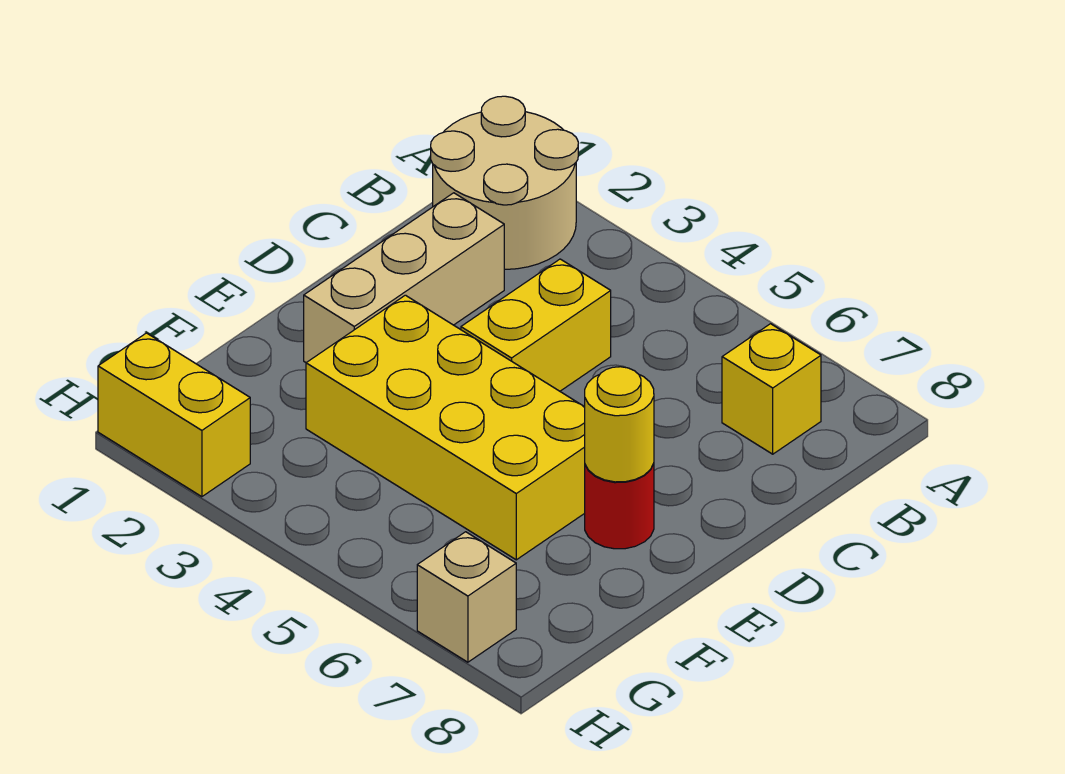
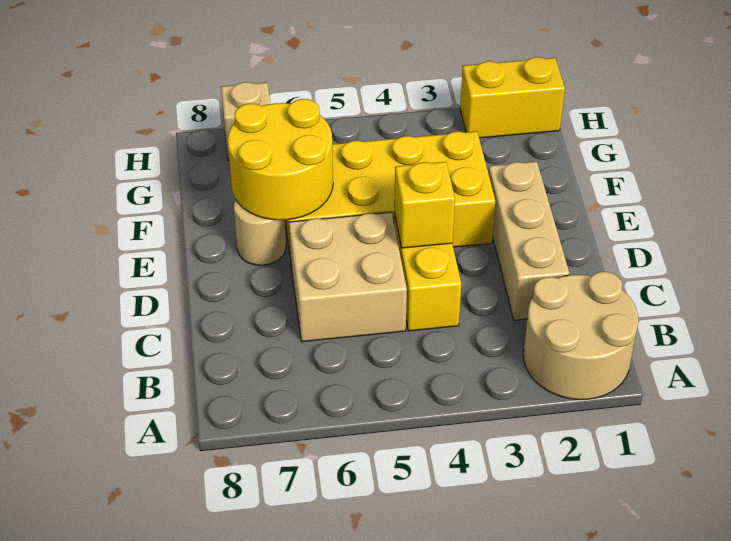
yellow brick B7 level 1 -> yellow brick D4 level 2
none -> tan brick C5:D6 level 1
red round brick E7 level 1 -> tan round brick E7 level 1
yellow round brick E7 level 2 -> yellow round brick E6:F7 level 2

